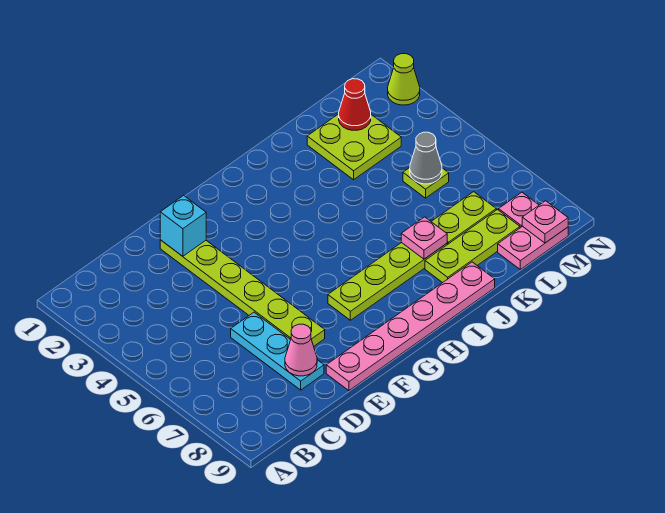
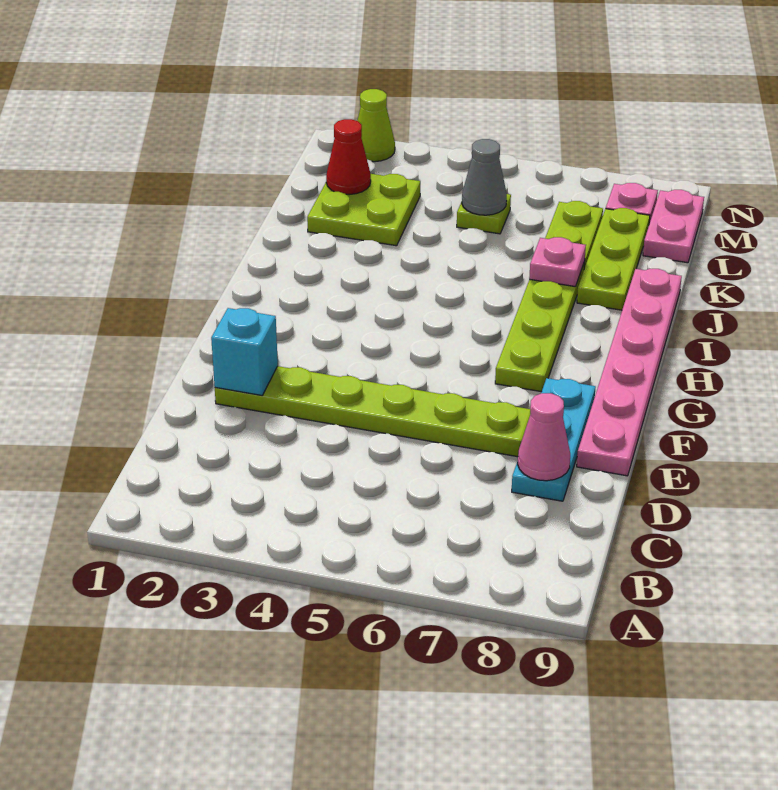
cyan plate D6:D8 level 1 -> cyan plate D8:F8 level 1
pink plate M9 level 2 -> none

